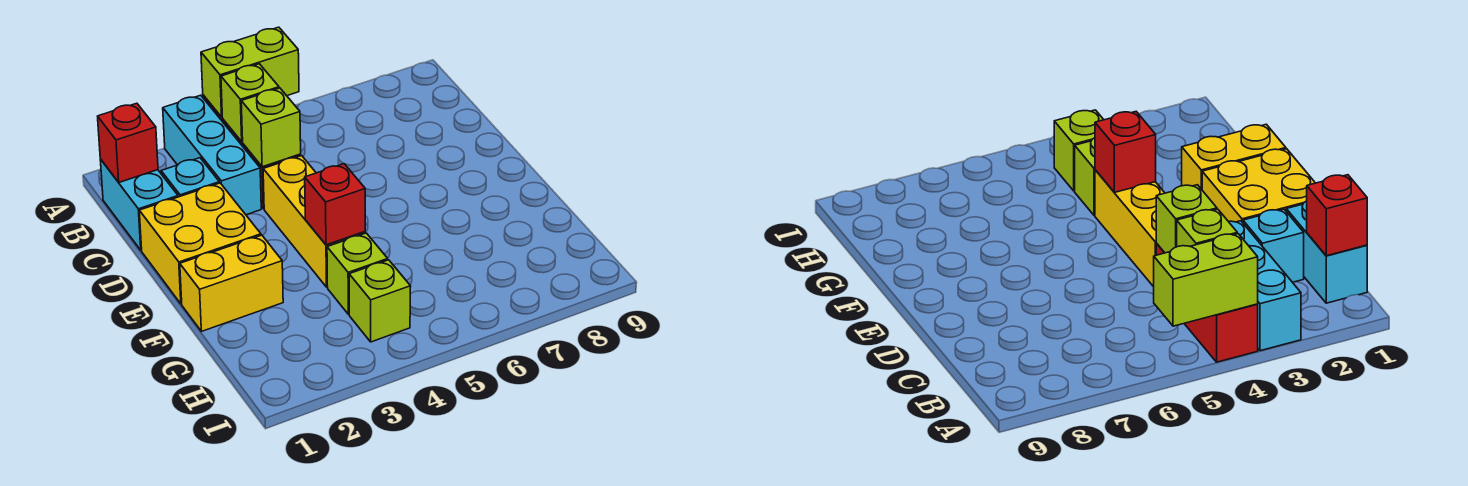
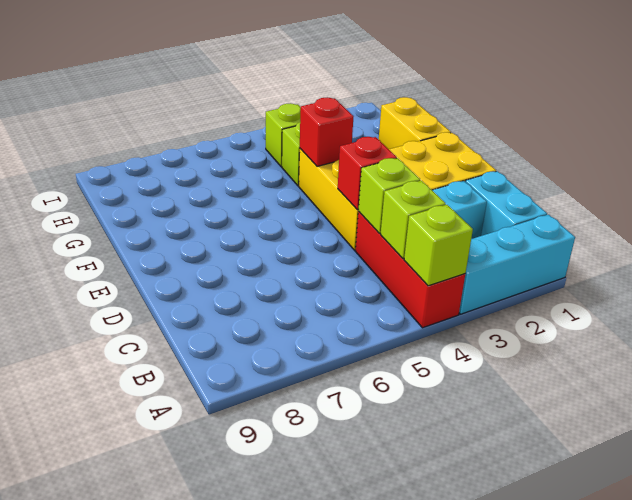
cyan brick A3:C3 level 1 -> cyan brick A1:A3 level 1
lime brick A4:A5 level 2 -> lime brick A4 level 2
red brick B1 level 2 -> red brick D4 level 2
yellow brick F1:F2 level 1 -> yellow brick F1:G1 level 1

